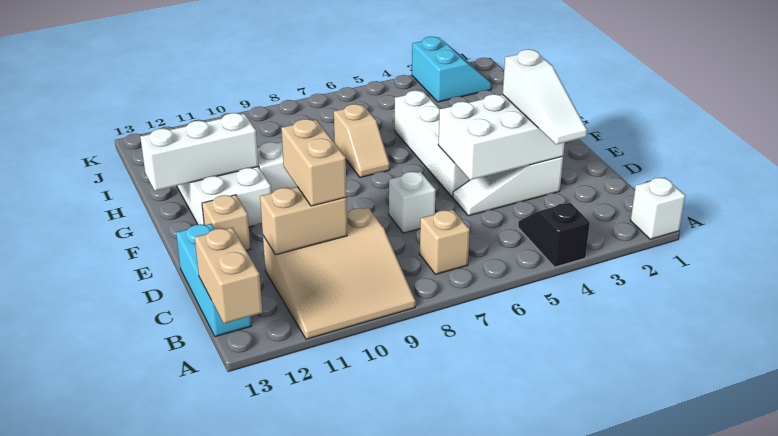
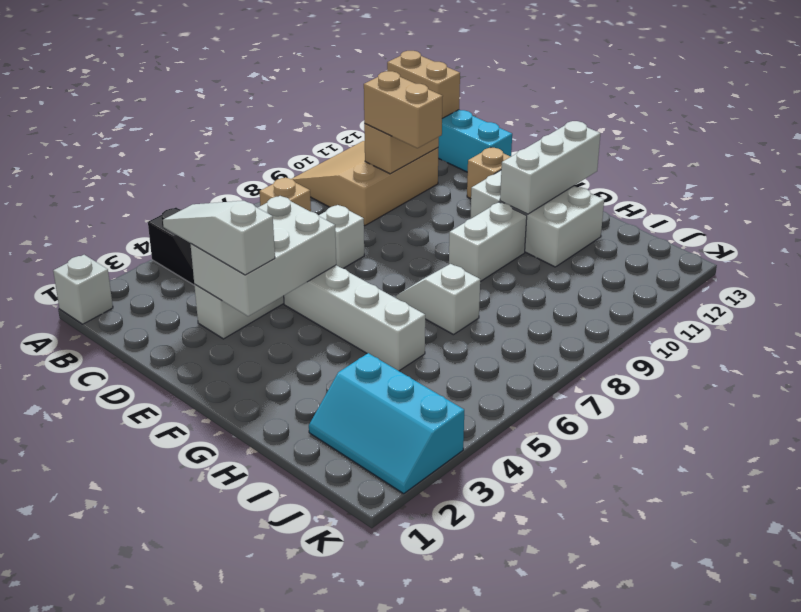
tan slope G7:H7 level 1 top H -> white slope G7:H7 level 1 top H
cyan slope J2:K3 level 1 top 3 -> cyan slope I2:K3 level 1 top 3

